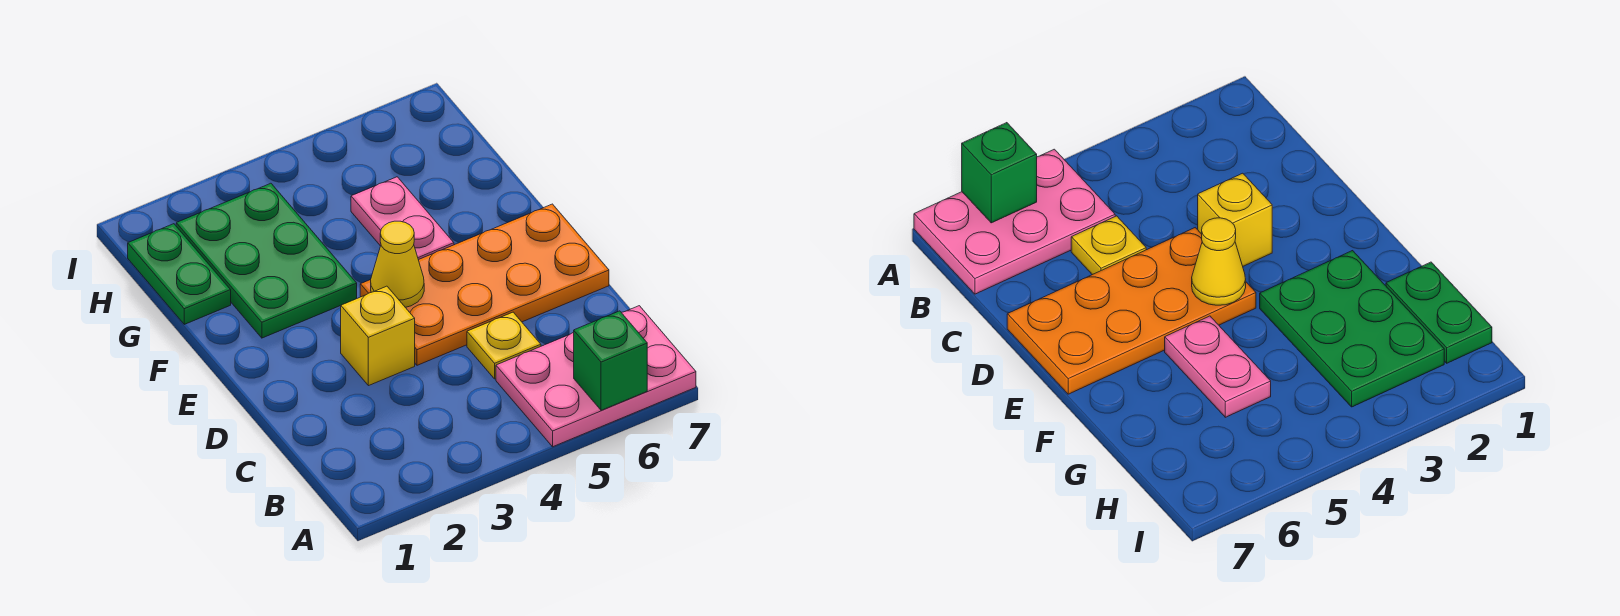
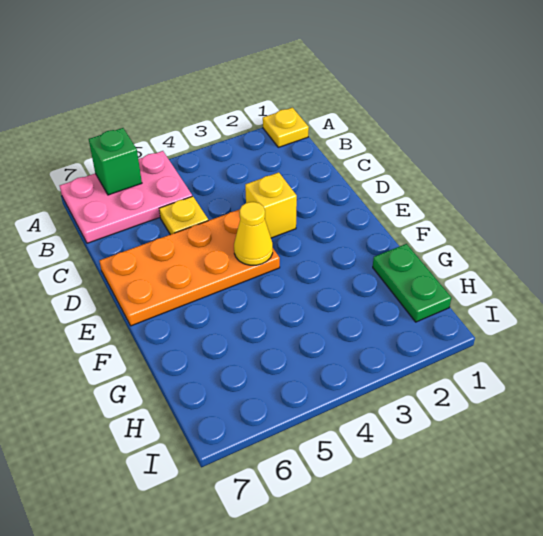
none -> yellow plate A1 level 1
green plate F2:H3 level 1 -> none
pink plate F5:G5 level 1 -> none

